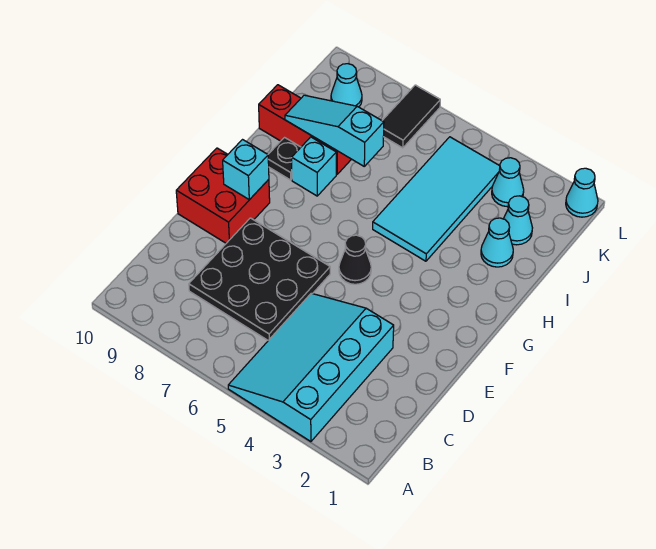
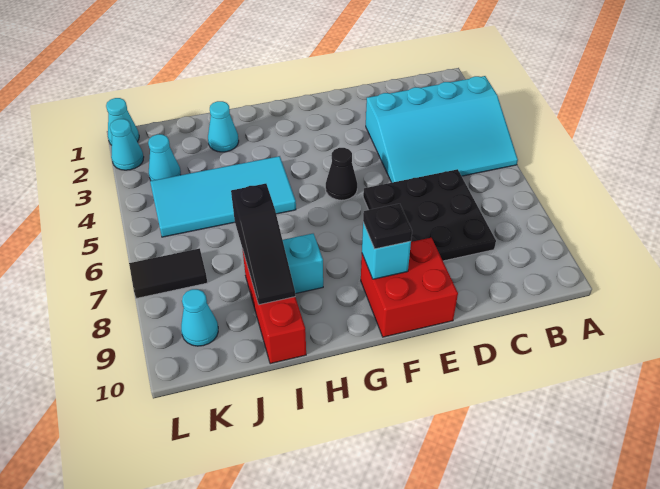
black plate H9 level 1 -> black plate F9 level 3
cyan slope I7:I9 level 2 top 7 -> black slope I7:I9 level 2 top 7
cyan cone J2 level 1 -> cyan cone L2 level 1

